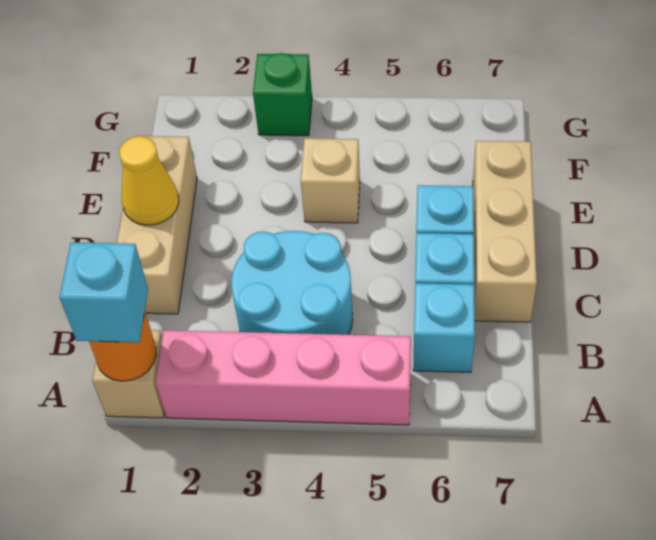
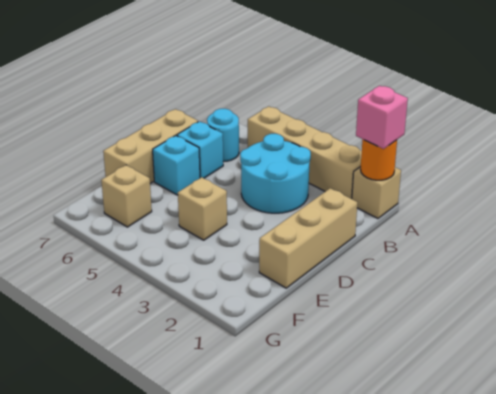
cyan brick A1 level 3 -> pink brick A1 level 3
pink brick A2:A5 level 1 -> tan brick A2:A5 level 1
cyan brick B6 level 1 -> cyan round brick B6 level 1
yellow cone D1 level 2 -> none
none -> tan brick F6 level 1
green brick G3 level 1 -> none

